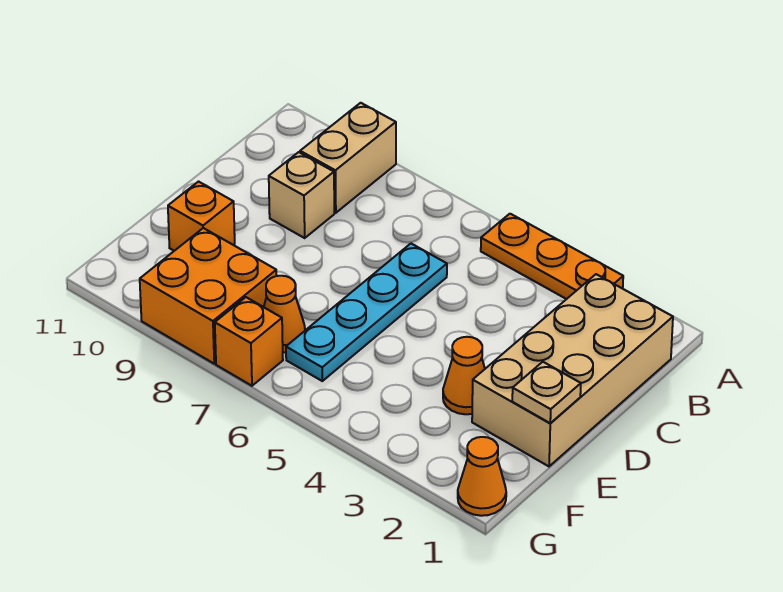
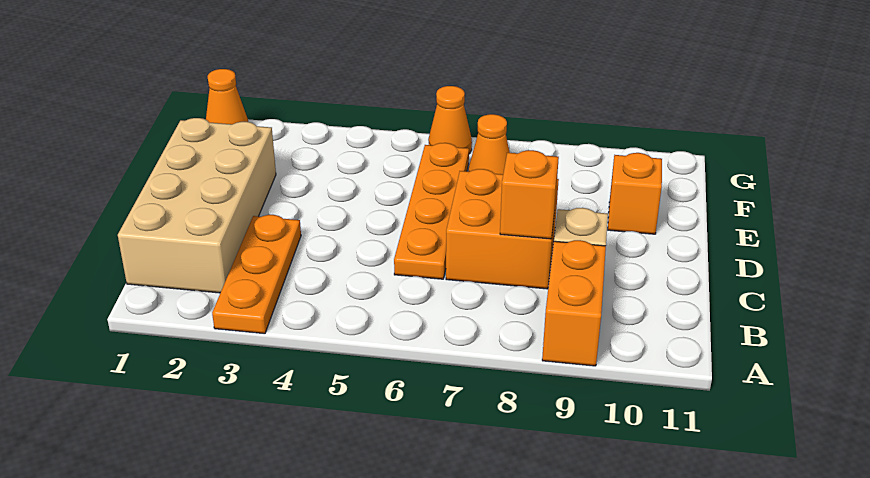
orange plate A3:A5 level 1 -> orange plate A3:C3 level 1
tan brick A9:B9 level 1 -> orange brick A9:B9 level 1
cyan plate C6:F6 level 1 -> orange plate C6:F6 level 1
tan plate E1 level 2 -> none
orange cone E3 level 1 -> orange cone G6 level 1
orange brick F8:G9 level 1 -> orange brick C7:D8 level 1
orange brick G7 level 1 -> orange brick C8 level 2

